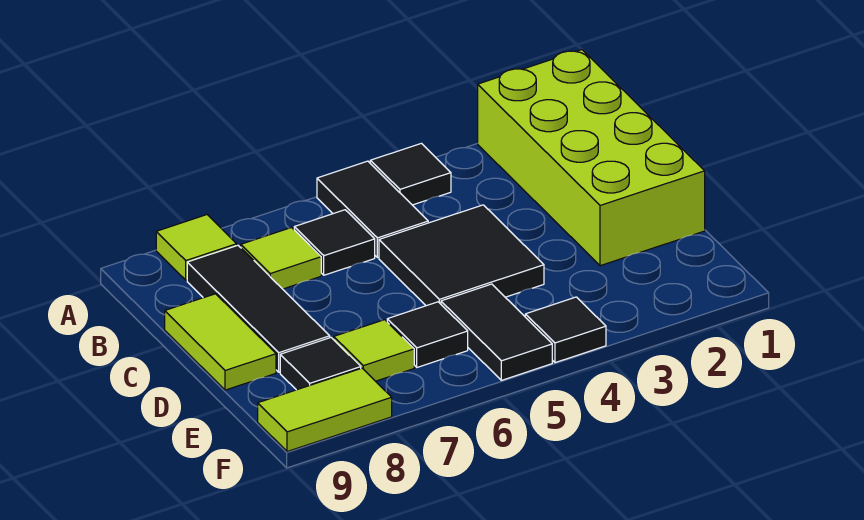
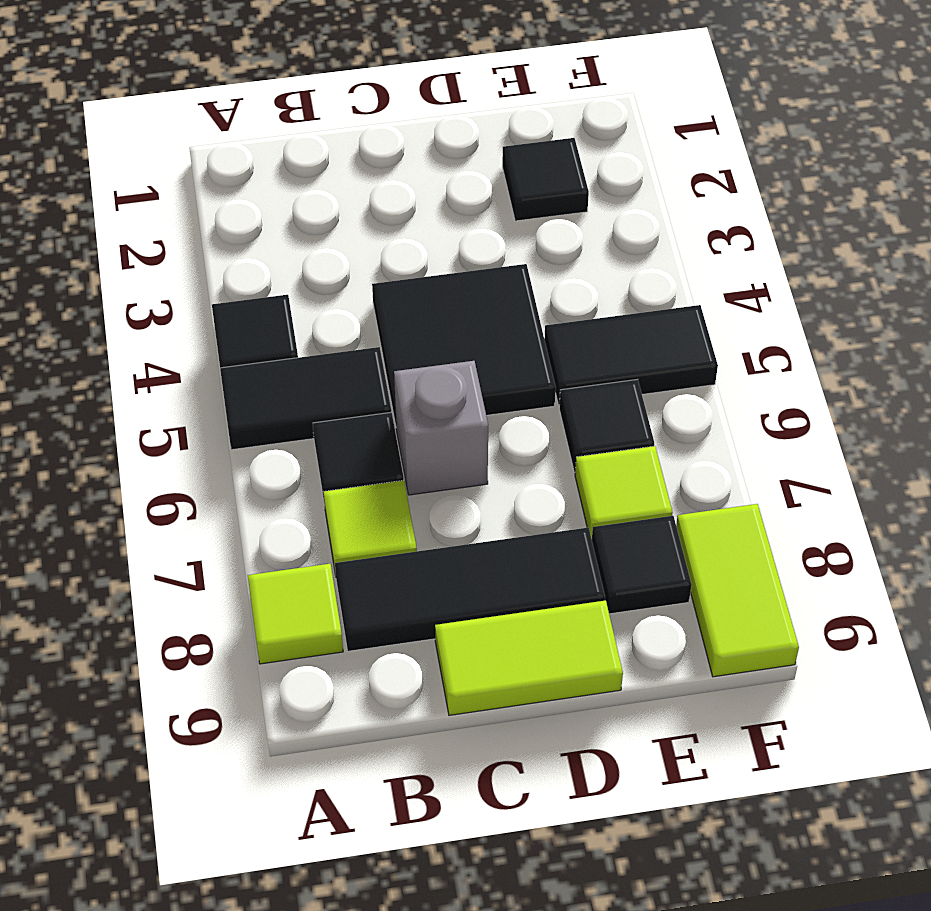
lime brick A1:D2 level 1 -> none
none -> grey brick C6 level 1
black tile F4 level 1 -> black tile E2 level 1

